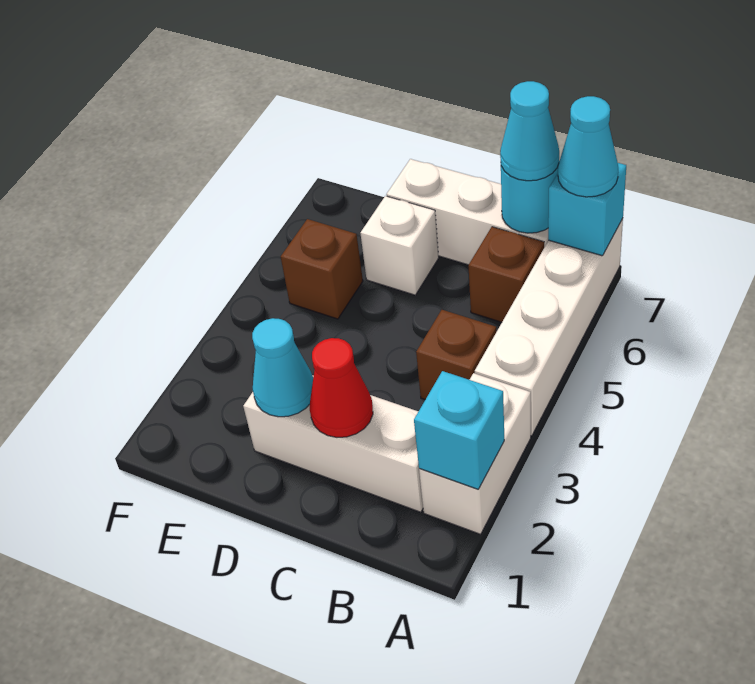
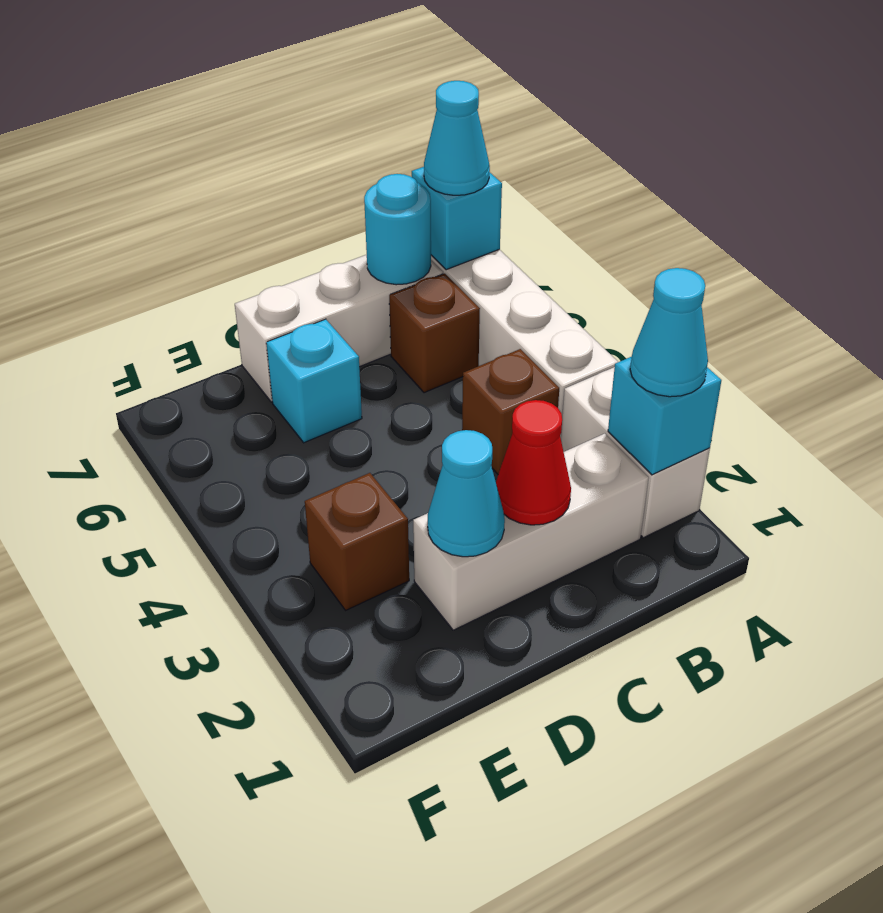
cyan cone B7 level 3 -> cyan cone A2 level 3
white brick D6 level 1 -> cyan brick D6 level 1
brown brick E5 level 1 -> brown brick E3 level 1

